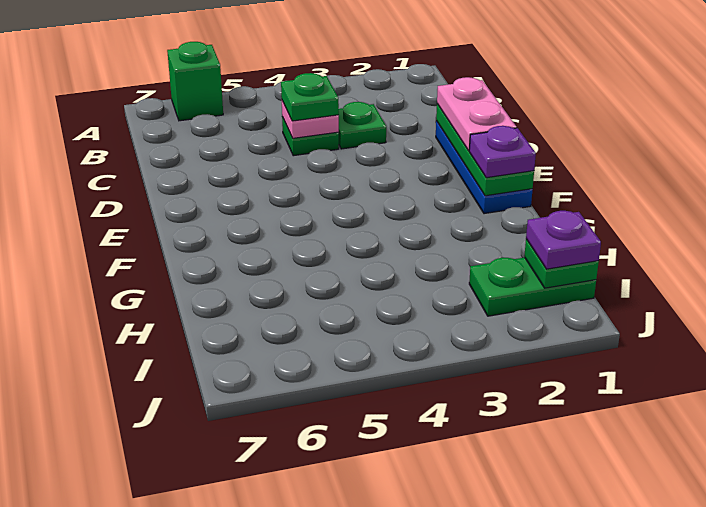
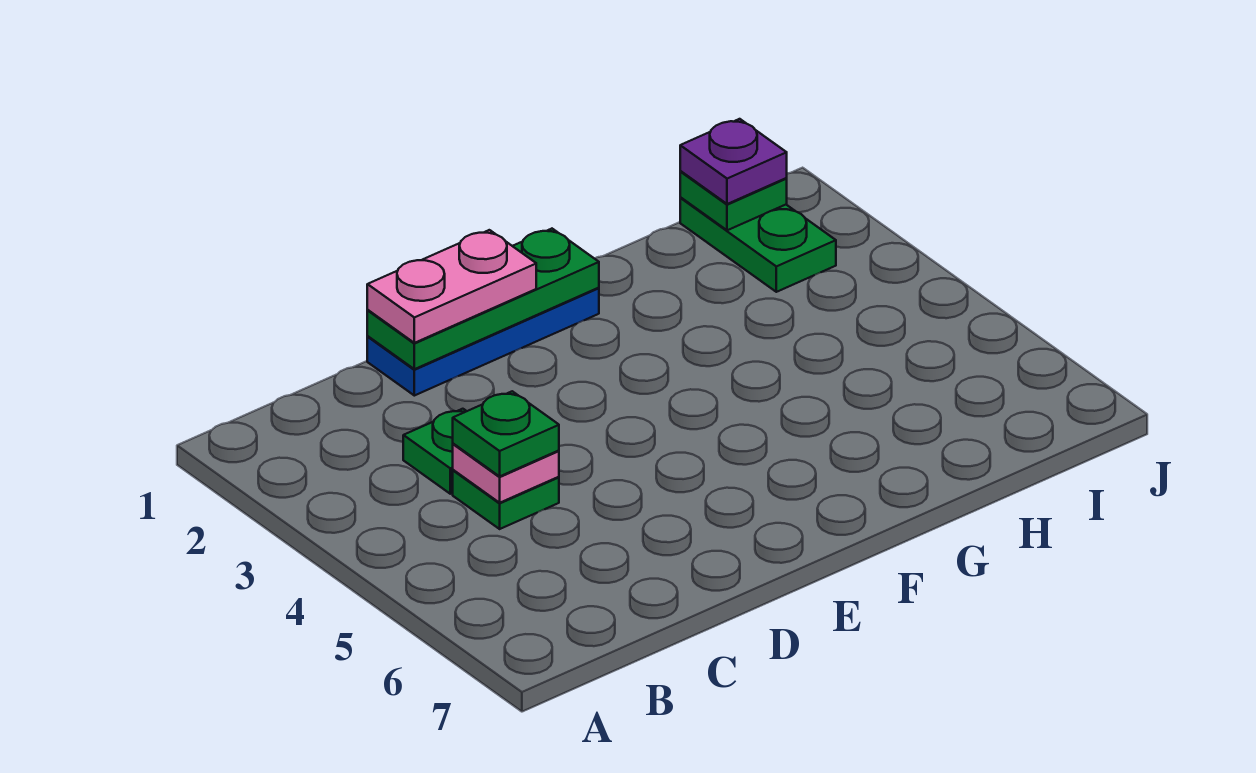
green brick A6 level 1 -> none
purple plate F1 level 3 -> none

